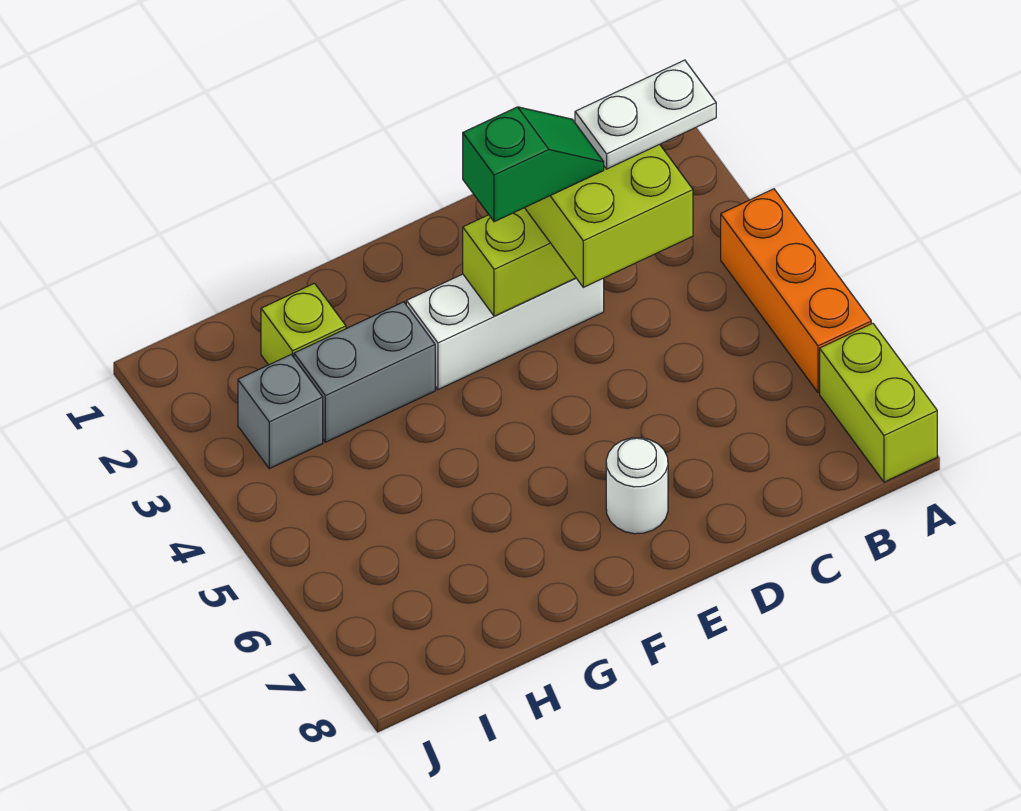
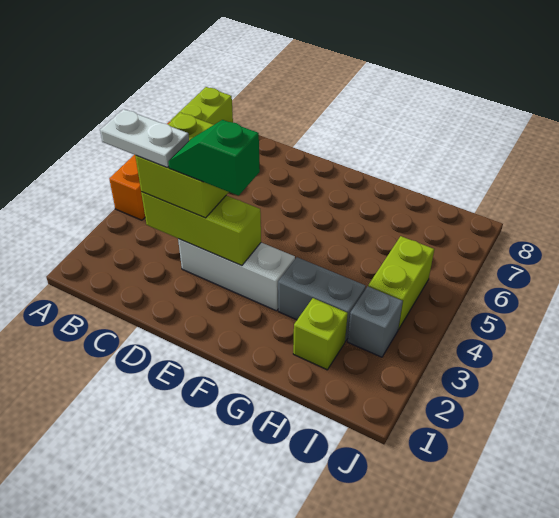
white round brick E7 level 1 -> none
none -> lime brick I4:I5 level 1

